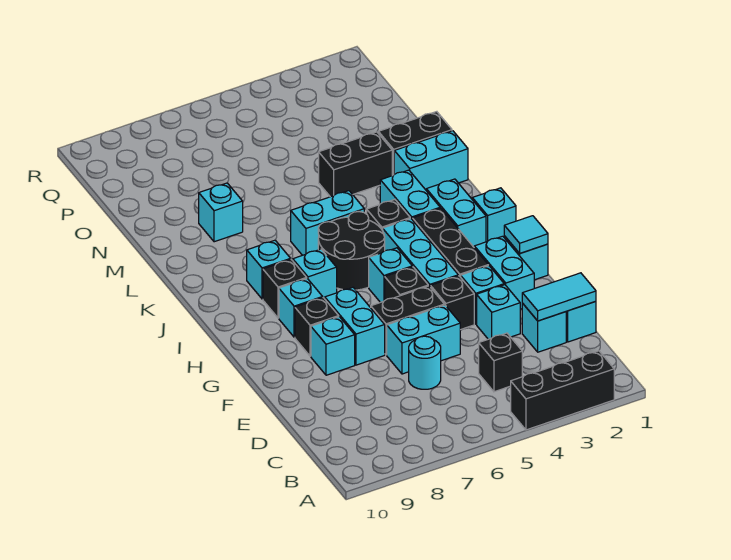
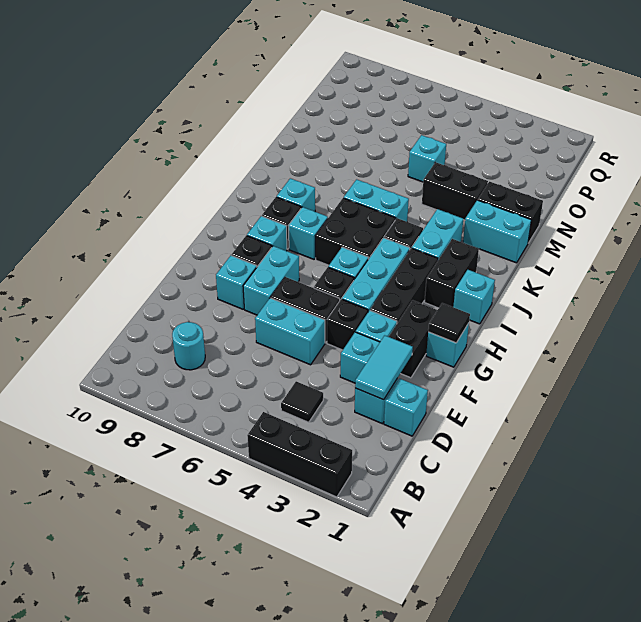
black brick C4 level 1 -> black tile C4 level 1
cyan tile D1:D2 level 2 -> cyan tile D2:E2 level 2
cyan round brick D6 level 1 -> cyan round brick C8 level 1
cyan brick F2:G2 level 1 -> black brick F2:G2 level 1
cyan tile G1 level 2 -> black tile G1 level 2
cyan brick I2:J2 level 1 -> black brick I2:J2 level 1
black round brick I5:J6 level 1 -> black brick I5:J6 level 1
cyan brick M8 level 1 -> cyan brick N5 level 1

